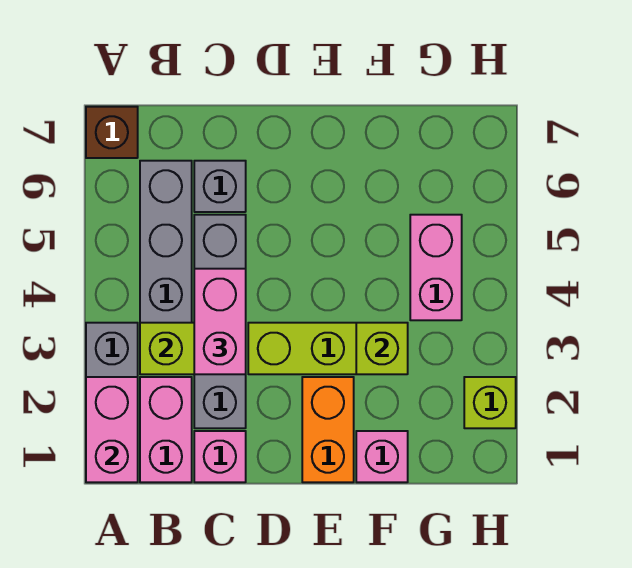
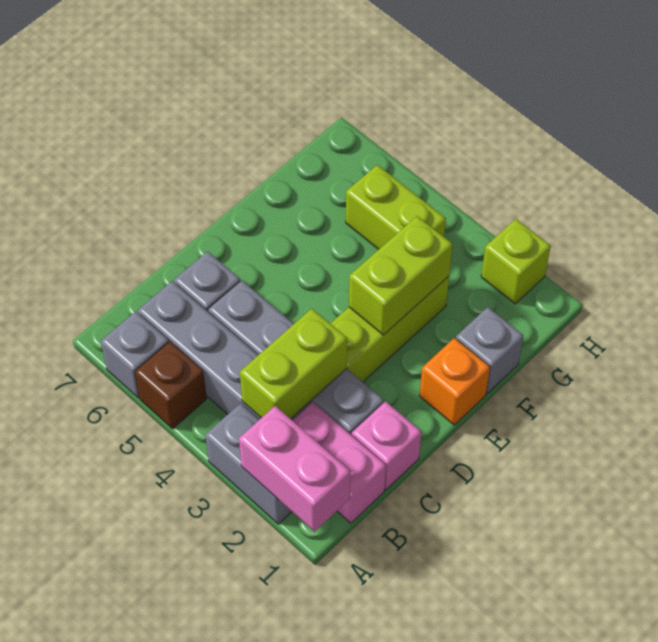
none -> grey brick A6 level 1
brown brick A7 level 1 -> brown brick A5 level 1
pink brick C3:C4 level 3 -> none
orange brick E1:E2 level 1 -> orange brick E1 level 1
pink brick F1 level 1 -> grey brick F1 level 1
lime brick F3 level 2 -> lime brick E3:F3 level 2
pink brick G4:G5 level 1 -> lime brick G4:G5 level 1

